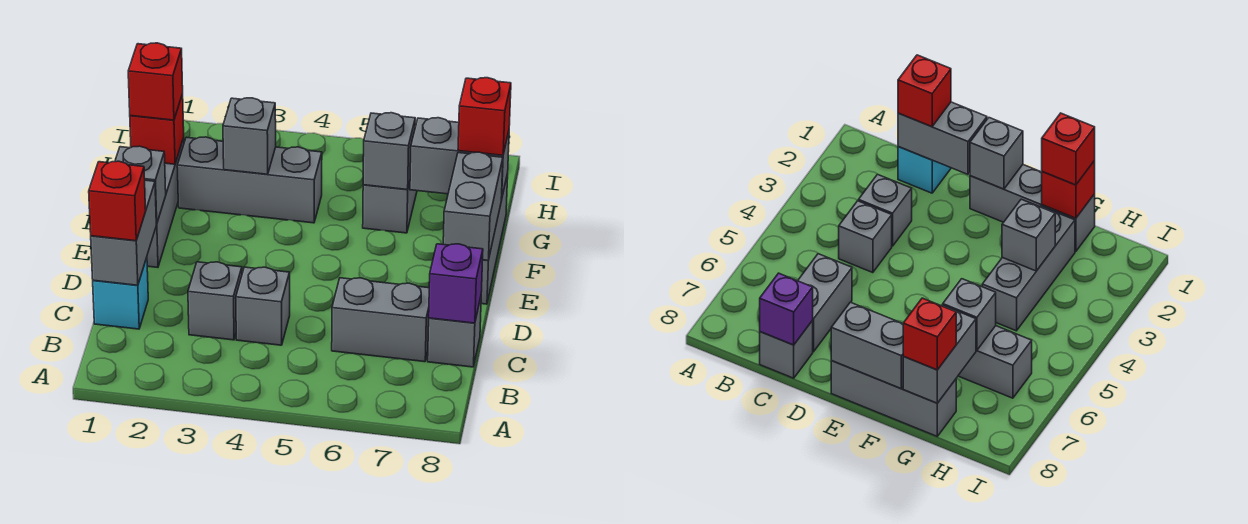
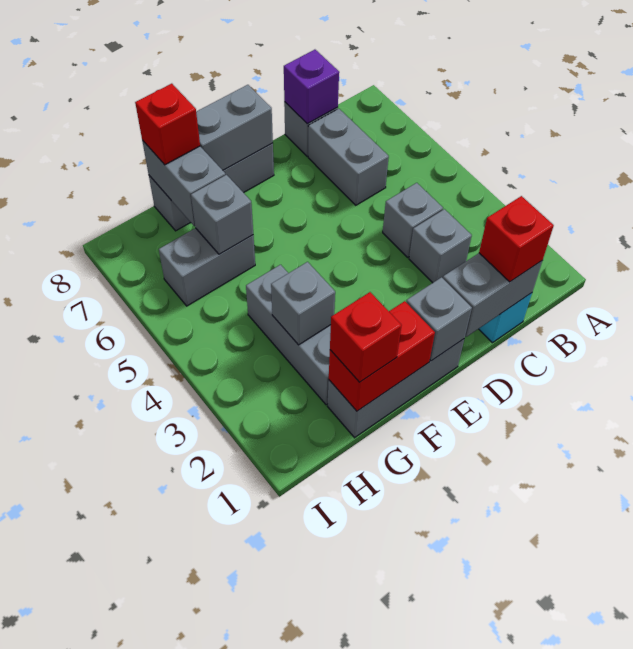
red brick G1 level 2 -> red brick F1:G1 level 2

